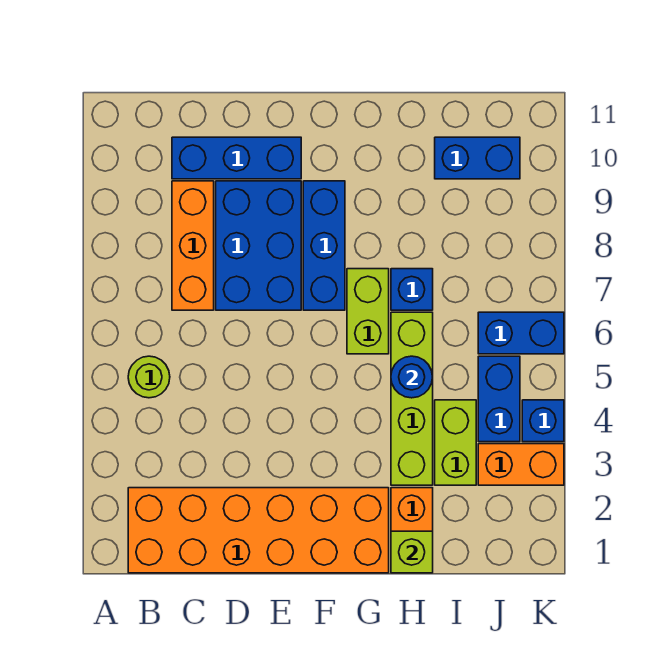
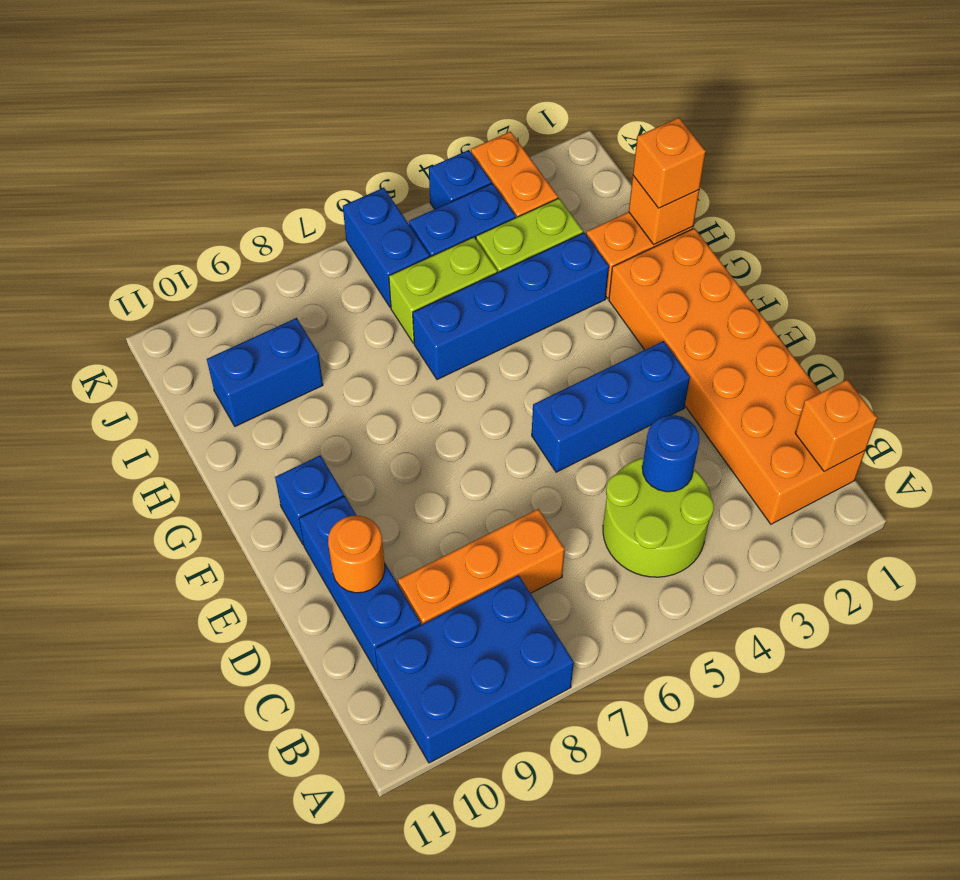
none -> orange brick B1 level 2
lime round brick B5 level 1 -> lime round brick B4:C5 level 1
blue brick D7:E9 level 1 -> blue brick A8:B10 level 1
none -> orange round brick D10 level 2
blue brick F7:F9 level 1 -> blue brick E3:E5 level 1
lime brick G6:G7 level 1 -> lime brick I5:I6 level 1
lime brick H1 level 2 -> orange brick H1 level 2
none -> orange brick H1 level 3
lime brick H3:H6 level 1 -> blue brick H3:H6 level 1
blue round brick H5 level 2 -> blue round brick C4 level 2
blue brick H7 level 1 -> blue brick F10 level 1
blue brick I10:J10 level 1 -> blue brick I9:I10 level 1

